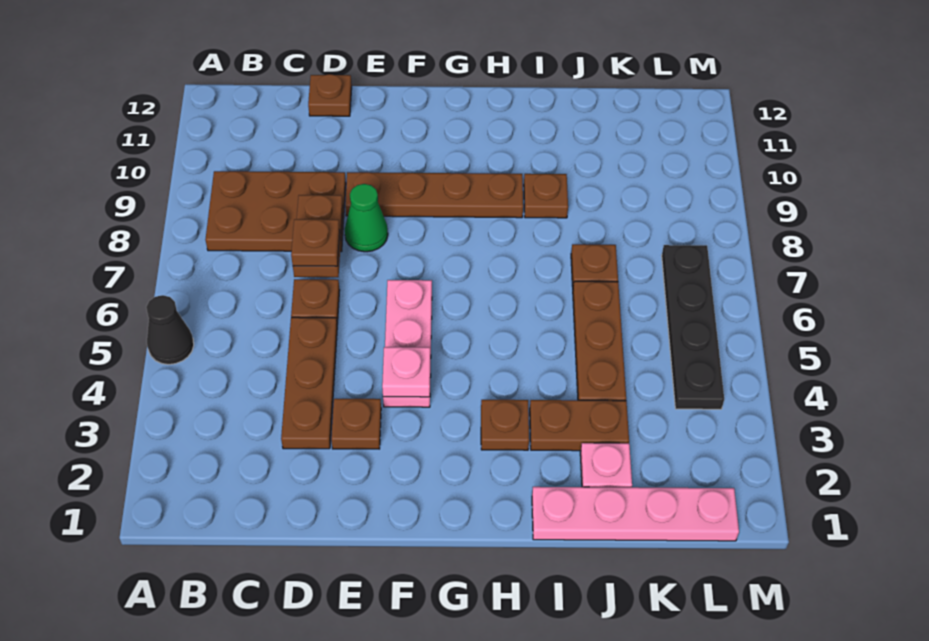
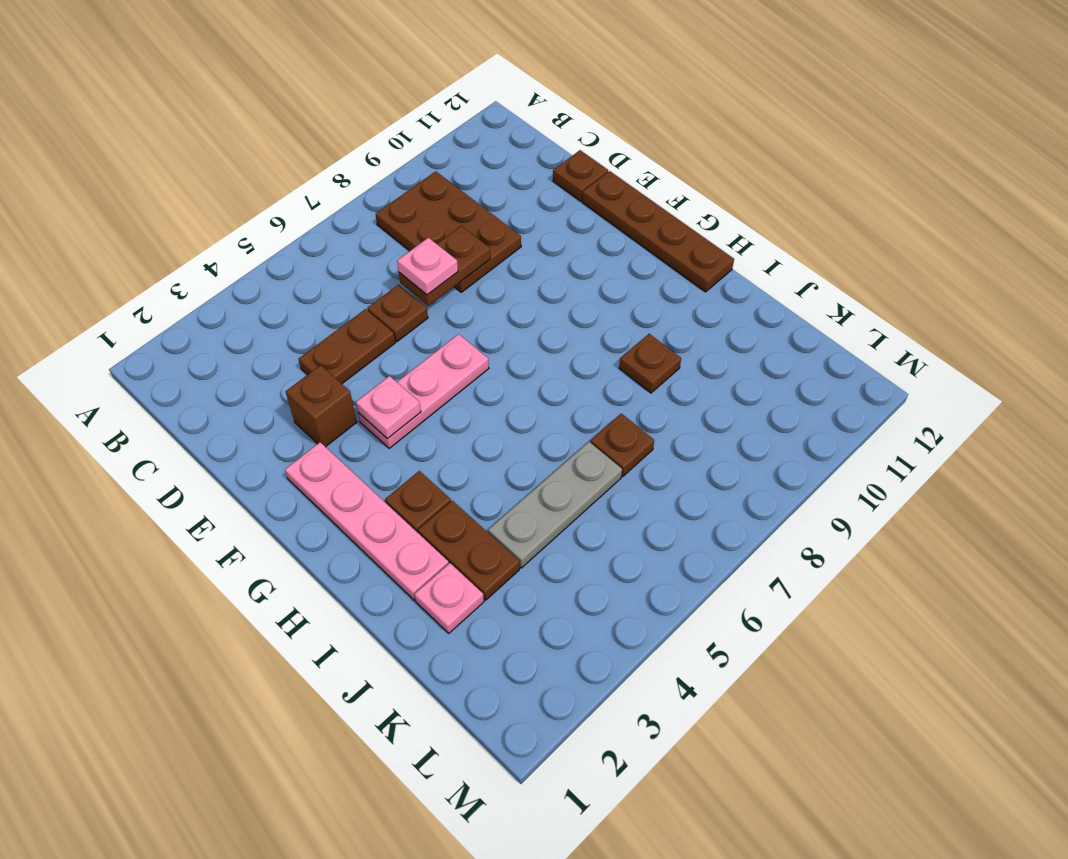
black cone A5 level 1 -> none
brown plate D3:D5 level 1 -> brown plate D4:D5 level 1
brown plate D7 level 3 -> pink plate D7 level 3
brown plate E3 level 1 -> brown brick E3 level 1
green cone E8 level 1 -> none
brown plate E9:H9 level 1 -> brown plate E12:H12 level 1
pink plate I1:L1 level 1 -> pink plate F2:I2 level 1
brown plate J4:J6 level 1 -> grey plate J4:J6 level 1
black plate L4:L7 level 1 -> none

